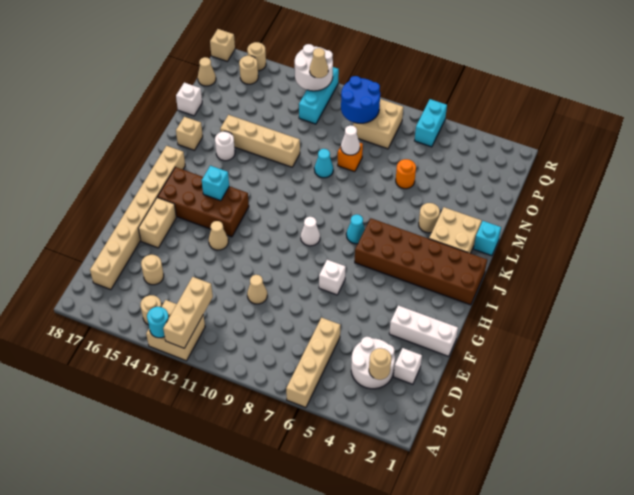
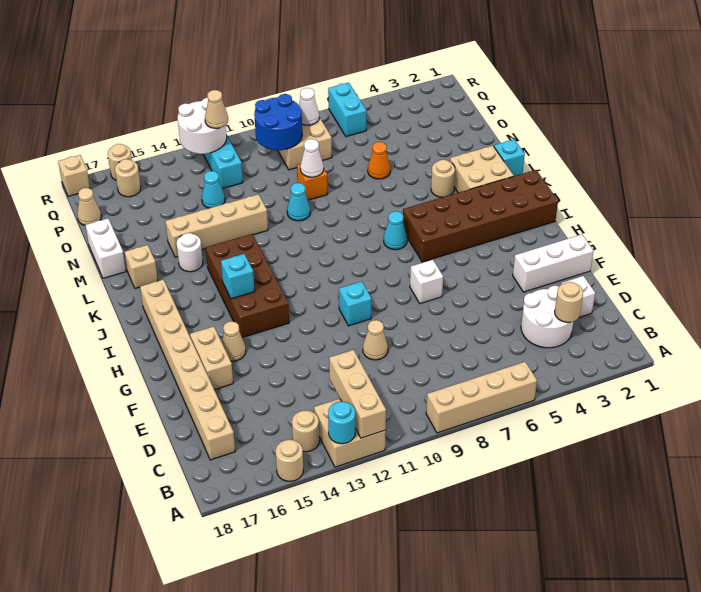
tan brick A6:D6 level 1 -> tan brick A6:A9 level 1
tan round brick D15 level 1 -> tan round brick A15 level 1
none -> cyan brick G10 level 1
tan cone G13 level 1 -> tan cone G15 level 1
brown brick H13:I16 level 1 -> brown brick H13:K14 level 1
white cone I9 level 1 -> white cone Q8 level 2
orange round brick N6 level 1 -> orange cone N6 level 1
white brick N18 level 1 -> white brick M18:N18 level 1
none -> cyan cone O13 level 1

